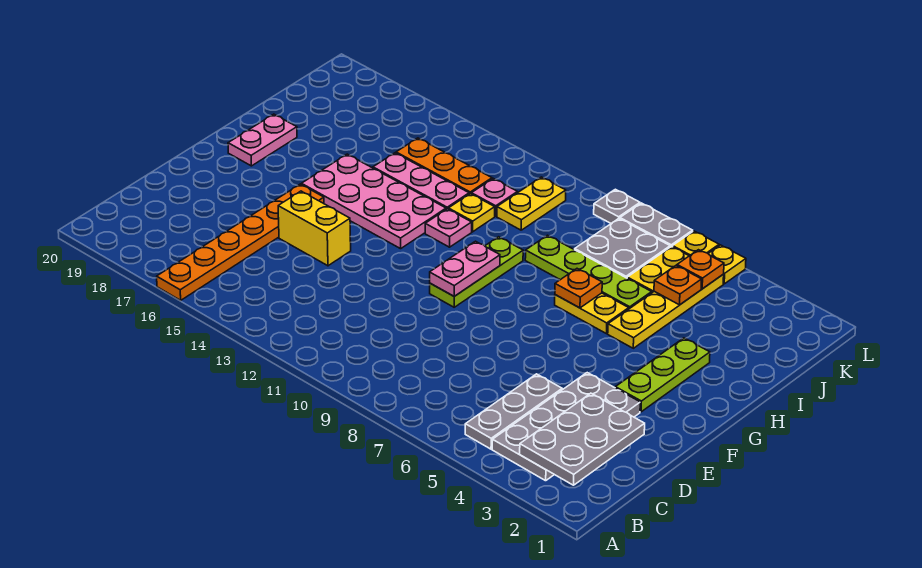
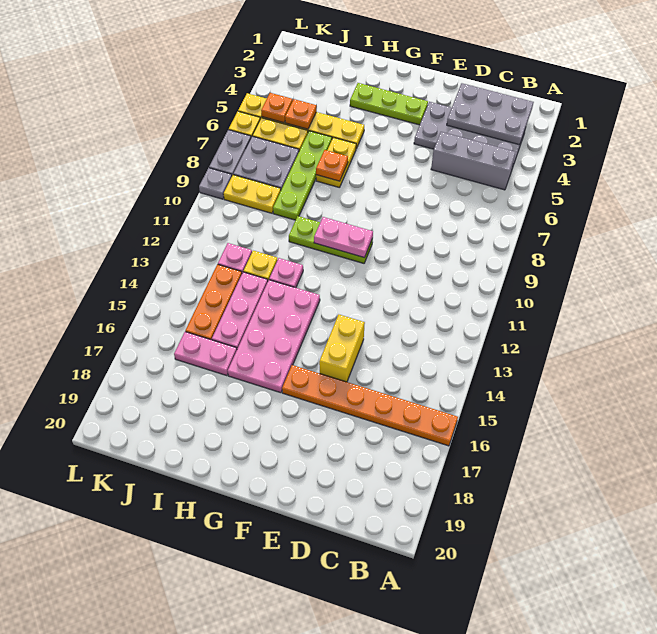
grey plate B5:D5 level 1 -> grey brick B5:D5 level 1
pink plate G19:H19 level 1 -> pink plate I16:J16 level 1
yellow plate J11:K11 level 1 -> yellow plate J9:K9 level 1

